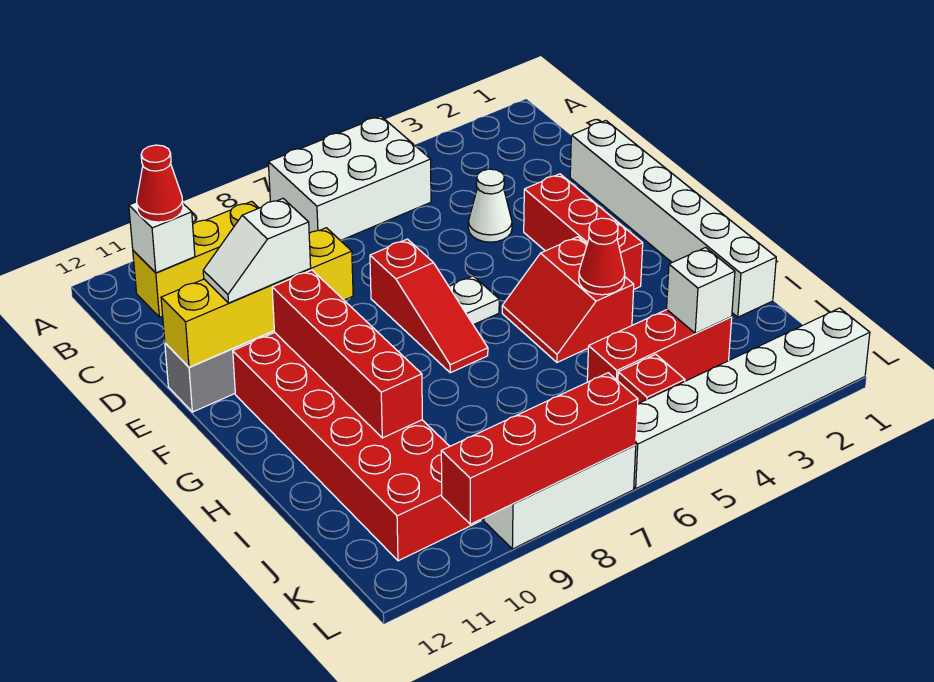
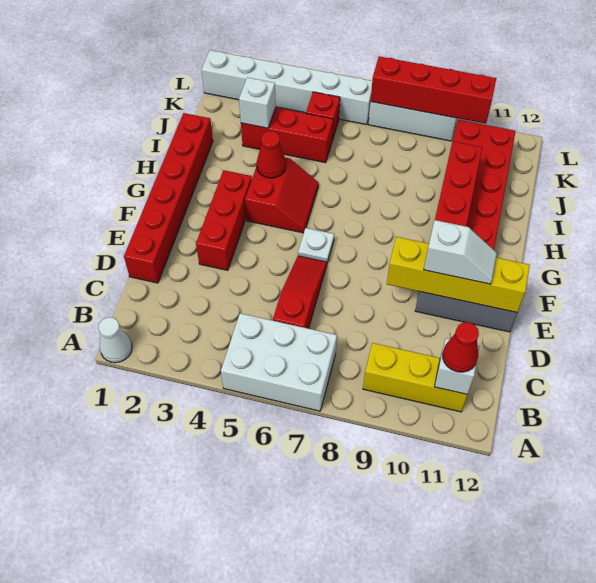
white brick D1:I1 level 1 -> red brick D1:I1 level 1
white cone D4 level 1 -> white cone A1 level 1
red slope E7:G7 level 1 top E -> red slope C6:E6 level 1 top C

